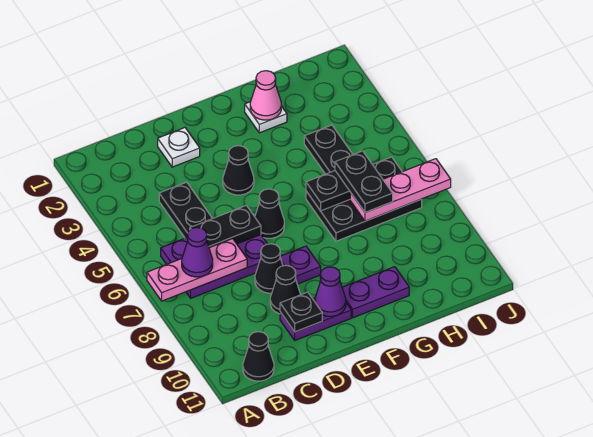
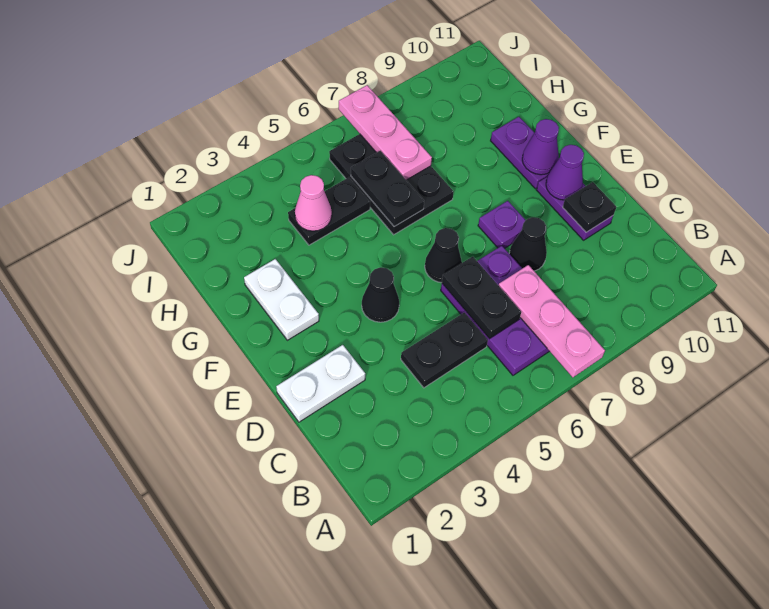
purple cone B7 level 3 -> purple cone F10 level 2
black cone B11 level 1 -> none
white plate D2 level 1 -> white plate D1:D2 level 1
black cone D9 level 1 -> none
white plate G2 level 1 -> white plate F2:G2 level 1
pink cone G2 level 2 -> pink cone H4 level 2
black plate H6:H7 level 3 -> none

